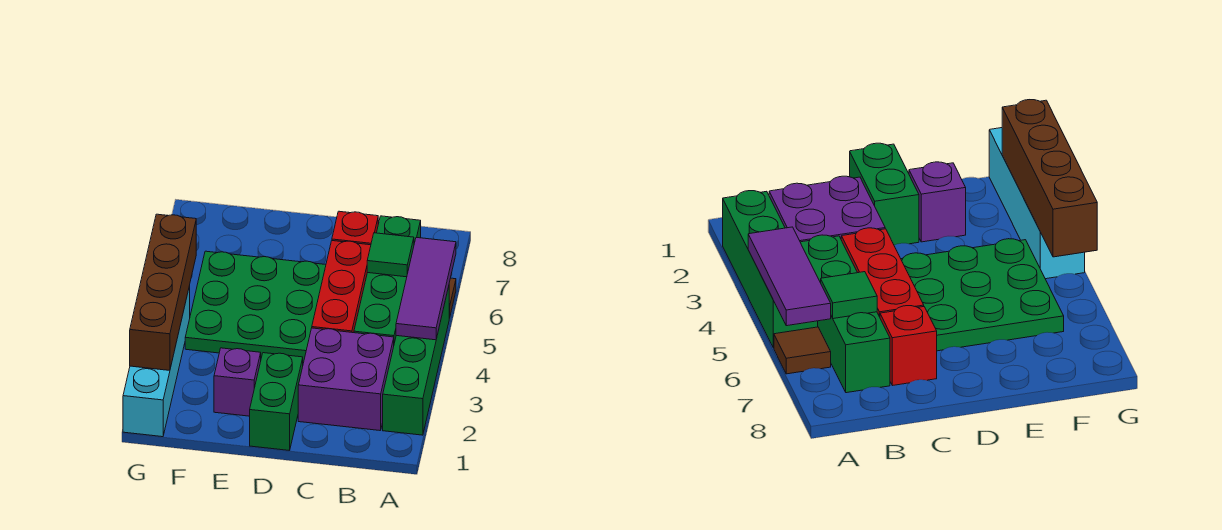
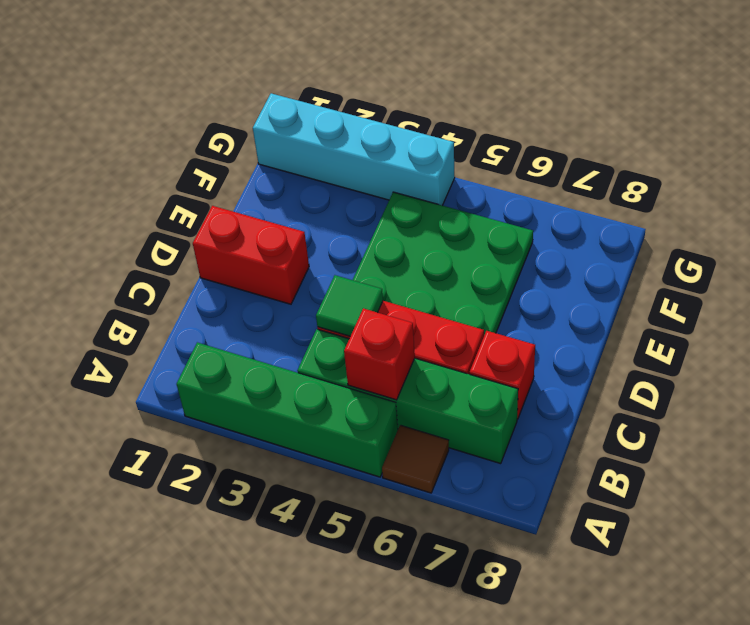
purple tile A4:A6 level 2 -> none
purple brick B2:C3 level 1 -> none
none -> red brick B5 level 2
green tile B6 level 2 -> green tile C4 level 2
green brick D1:D2 level 1 -> red brick D1:D2 level 1
purple brick E2 level 1 -> none
brown brick G2:G5 level 2 -> none

